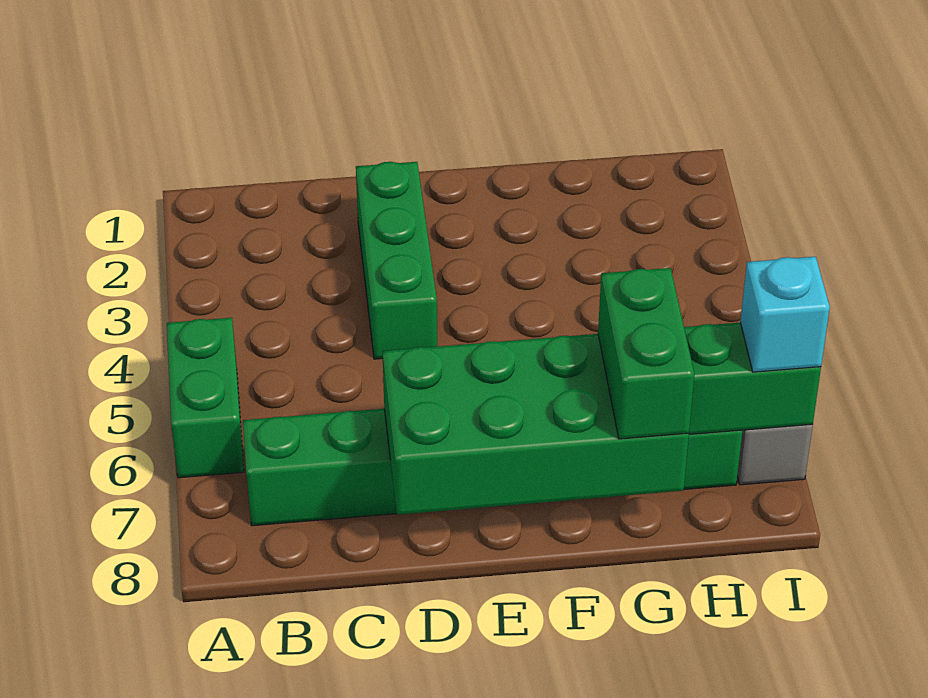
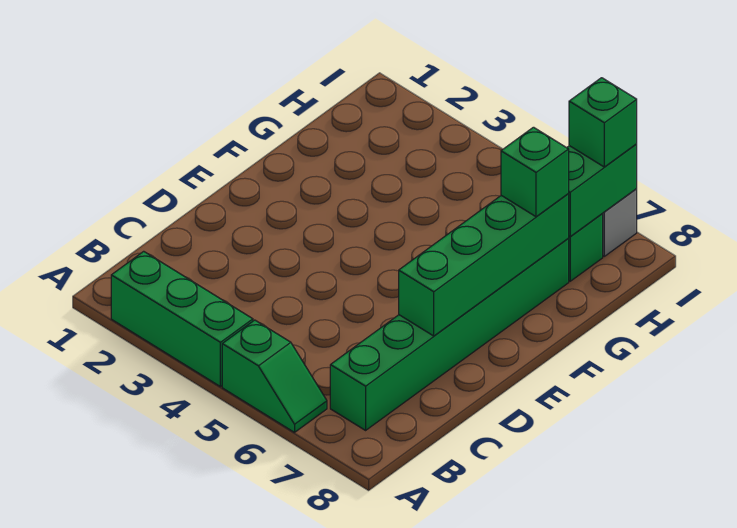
green brick A5:A6 level 1 -> green slope A5:A6 level 1 top 5
green brick D2:D4 level 1 -> green brick A2:A4 level 1
green brick D7:G8 level 2 -> green brick D7:G7 level 2
green brick G7:G8 level 3 -> green brick G7 level 3
cyan brick I7 level 3 -> green brick I7 level 3

